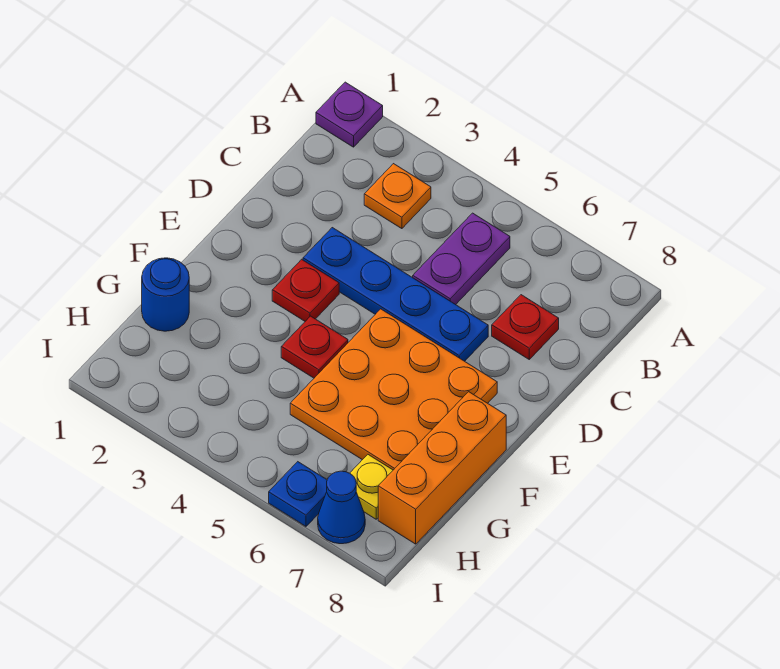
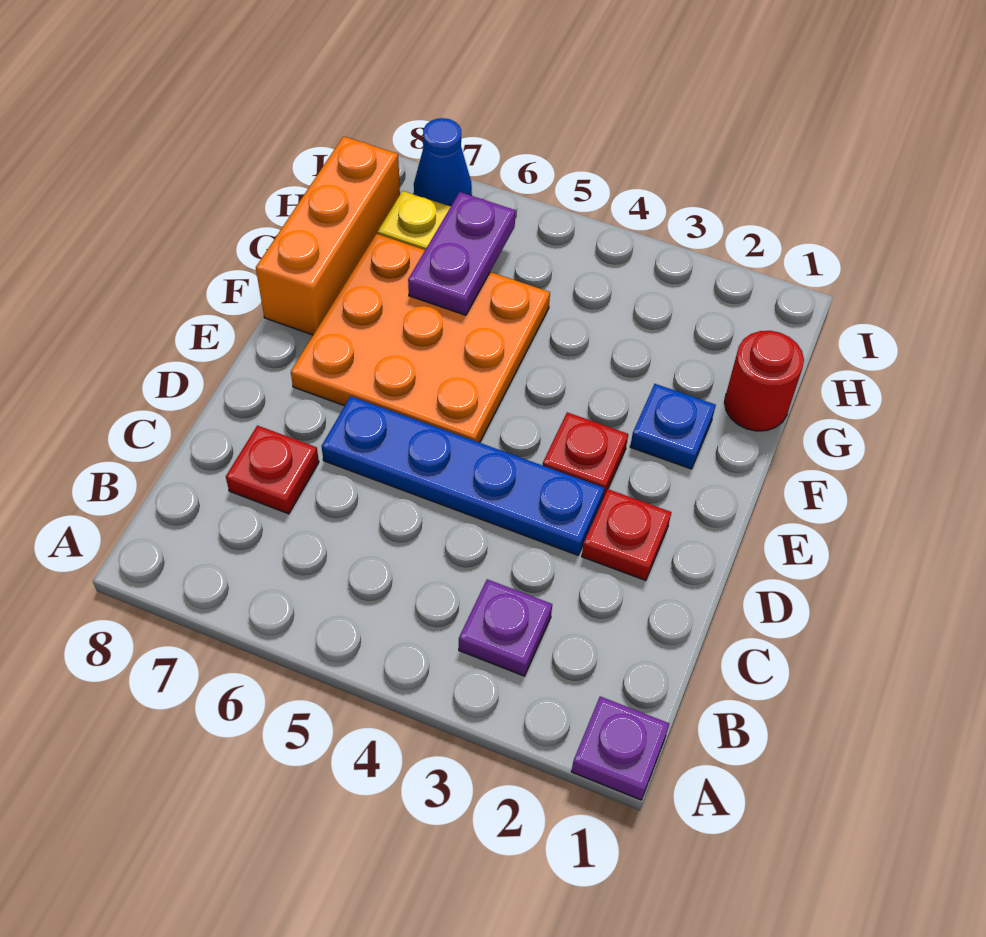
orange plate B3 level 1 -> purple plate B3 level 1
purple plate B5:C5 level 1 -> purple plate G6:H6 level 2
red plate F4 level 1 -> red plate D2 level 1
blue round brick G1 level 1 -> red round brick G1 level 1
blue plate I6 level 1 -> blue plate F2 level 1

